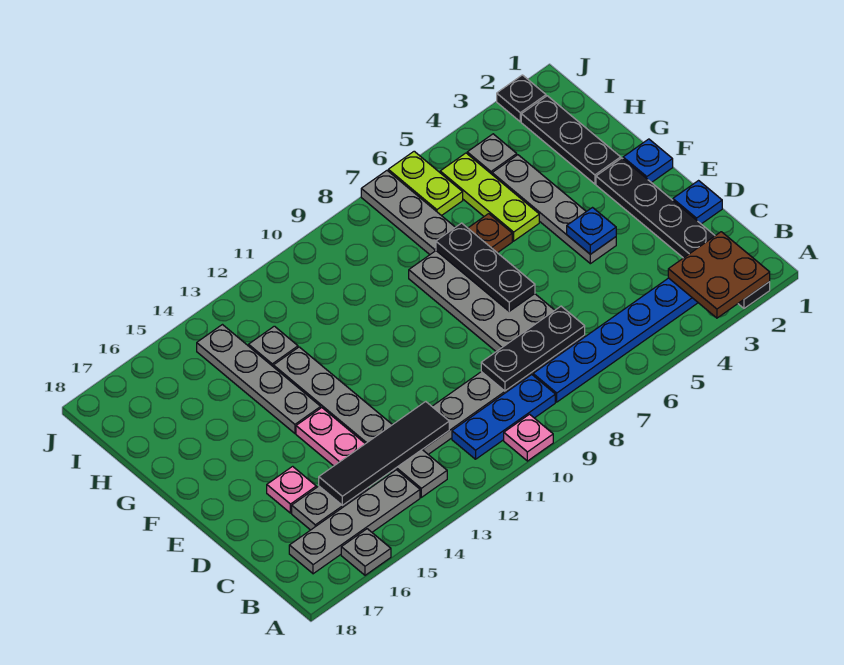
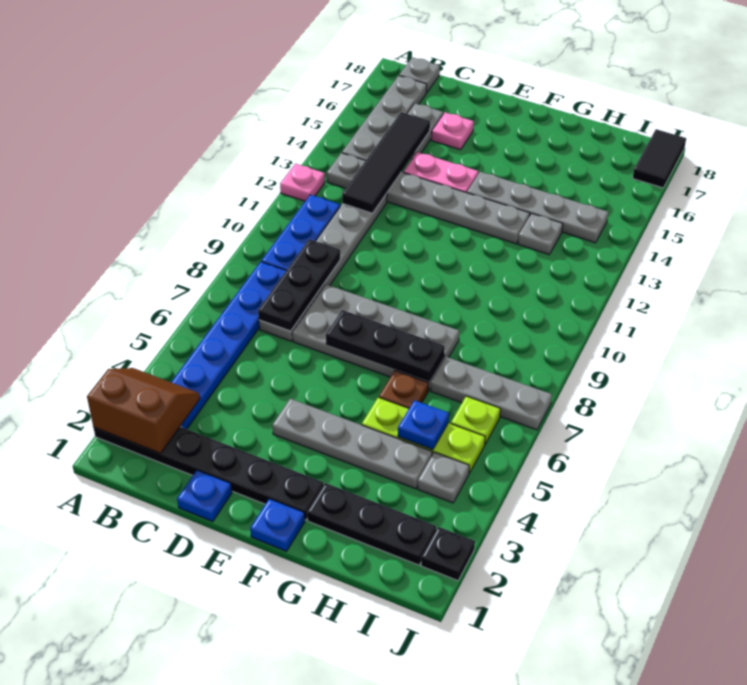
brown plate A2:B3 level 2 -> brown slope A2:B3 level 2 top 2
pink plate A10 level 1 -> pink plate A12 level 1
grey plate A16 level 1 -> grey plate B18 level 1
blue plate E4 level 2 -> blue plate H5 level 2
lime plate I6:J6 level 1 -> lime plate I6 level 1
none -> black tile J17:J18 level 1

